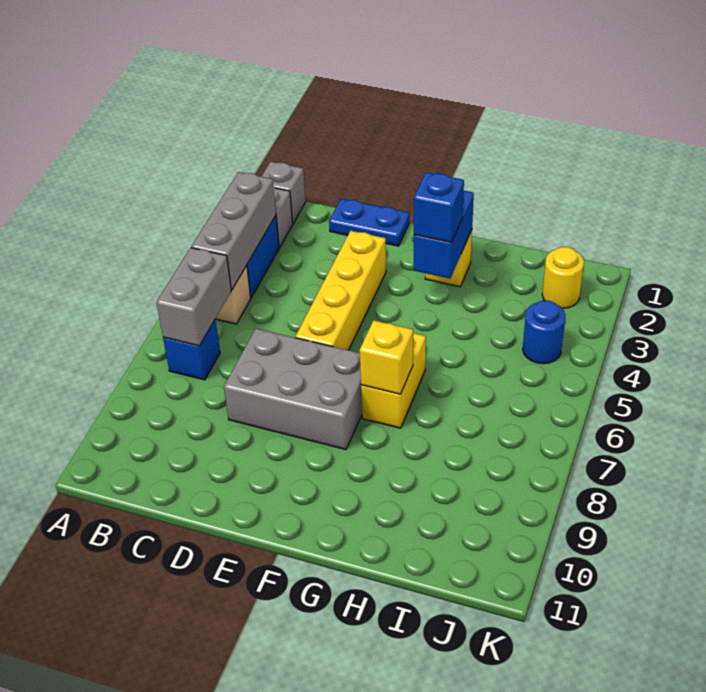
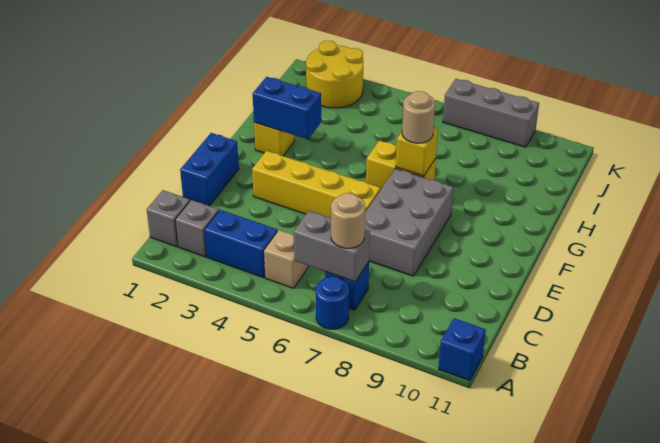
grey brick B3:B5 level 2 -> grey brick K7:K9 level 1
none -> tan round brick B7 level 3
blue plate D1:E1 level 1 -> blue brick D1:E1 level 1
blue brick G3 level 3 -> blue brick A11 level 1
none -> tan round brick G7 level 3
yellow round brick J2 level 1 -> yellow round brick J2:K3 level 1
blue round brick J4 level 1 -> blue round brick A7 level 1

